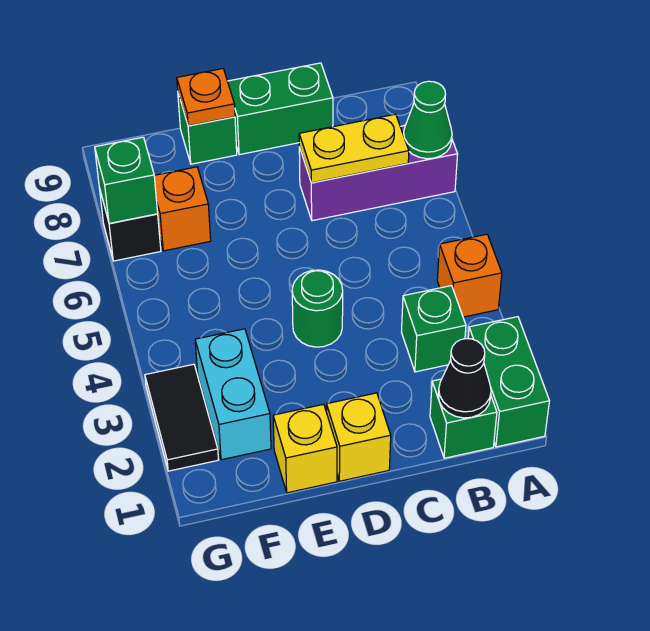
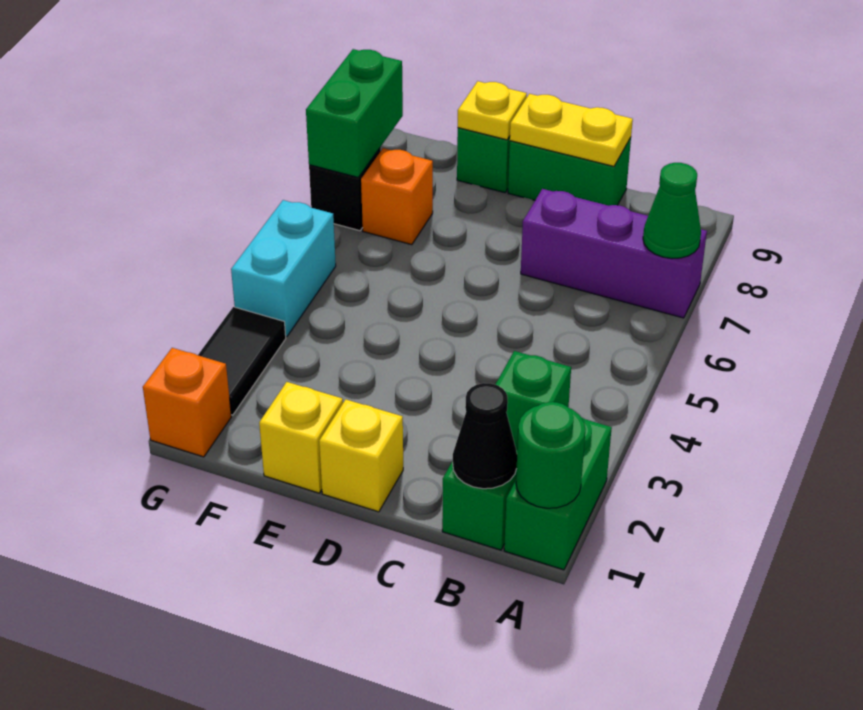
orange brick A4 level 1 -> orange brick G1 level 1
yellow plate B7:C7 level 2 -> yellow plate C9:D9 level 2
green round brick D4 level 1 -> green round brick A1 level 2
orange plate E9 level 2 -> yellow plate E9 level 2
cyan brick F2:F3 level 1 -> cyan brick G4:G5 level 1
green brick G7 level 2 -> green brick G7:G8 level 2

